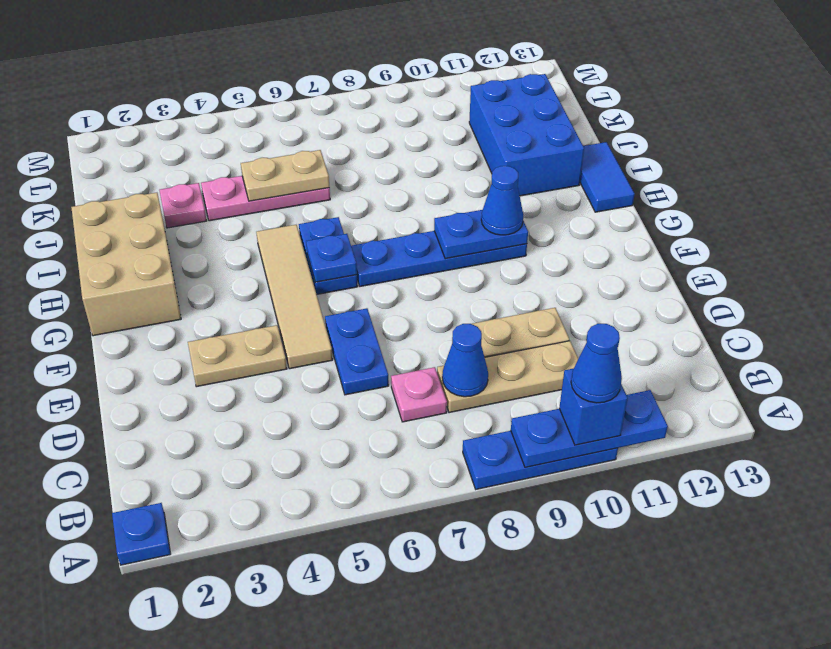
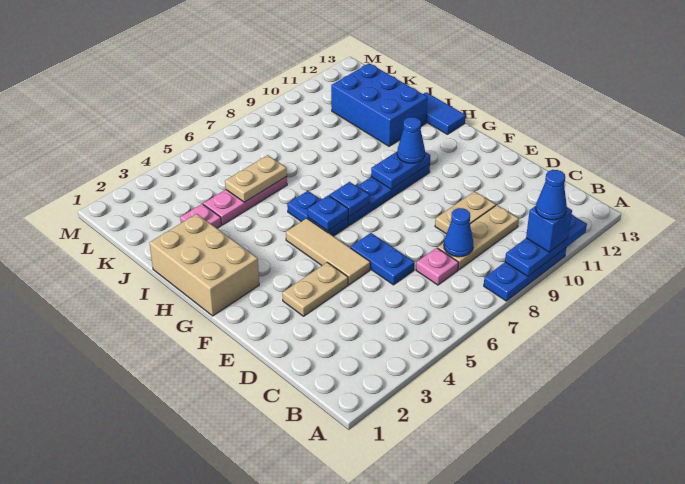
blue plate A1 level 1 -> blue plate G7 level 2
tan tile E5:H5 level 1 -> tan tile E5:G5 level 1

